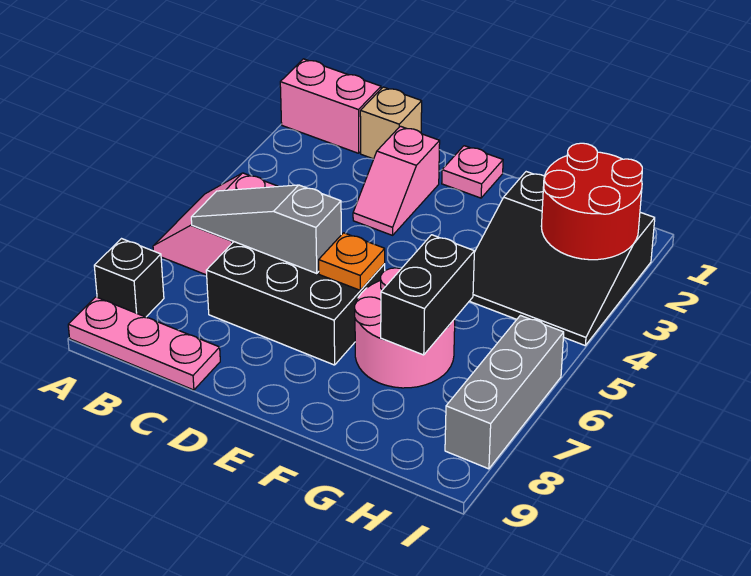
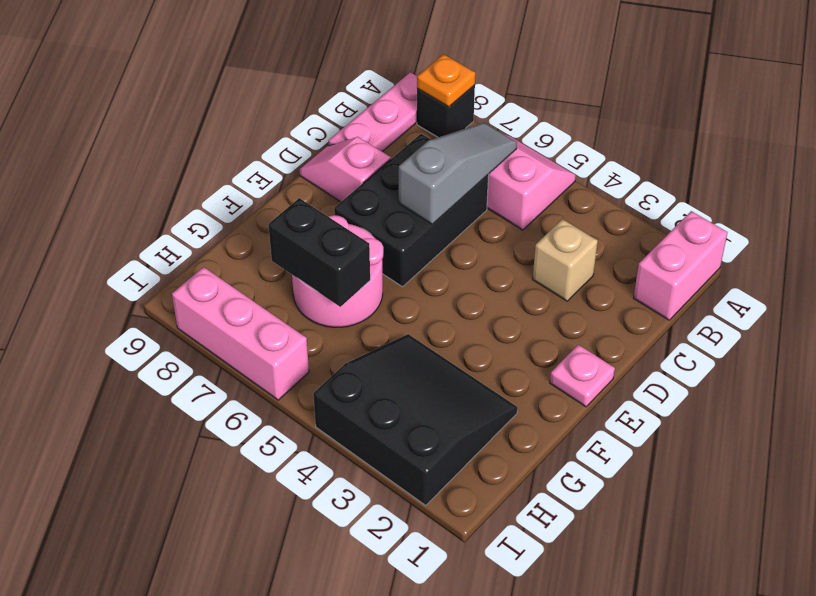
tan brick C1 level 1 -> tan brick C3 level 1
pink slope D2:D3 level 1 top 2 -> pink slope D8:D9 level 1 top 8
orange plate E6 level 2 -> orange plate A8 level 2
black slope G2:I4 level 1 top 2 -> black slope G2:I4 level 1 top I
red round brick H2:I3 level 2 -> none
grey brick I6:I8 level 1 -> pink brick I6:I8 level 1

